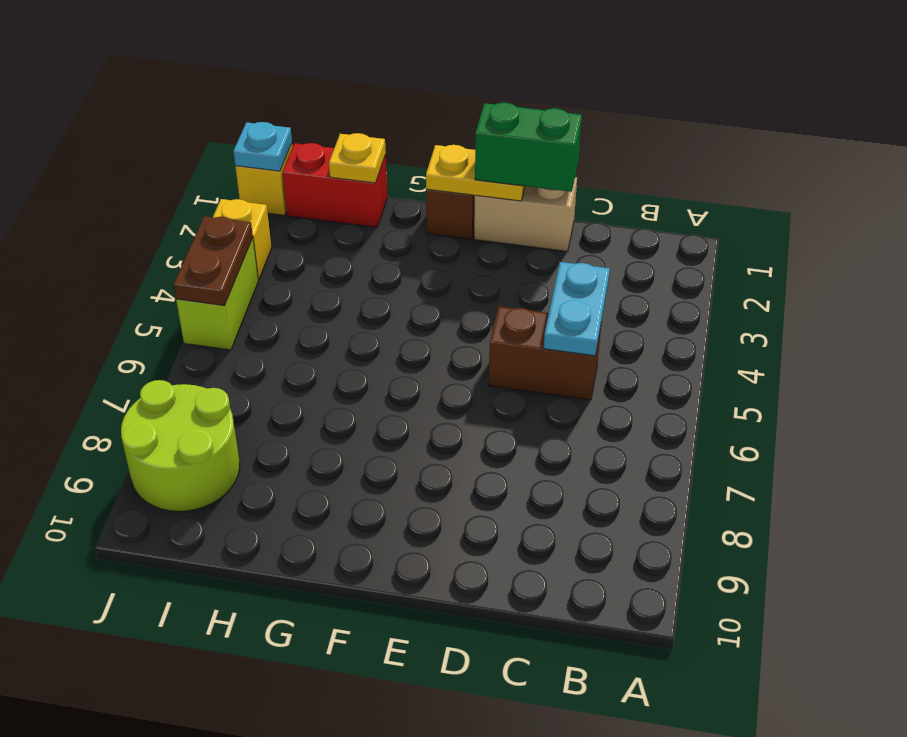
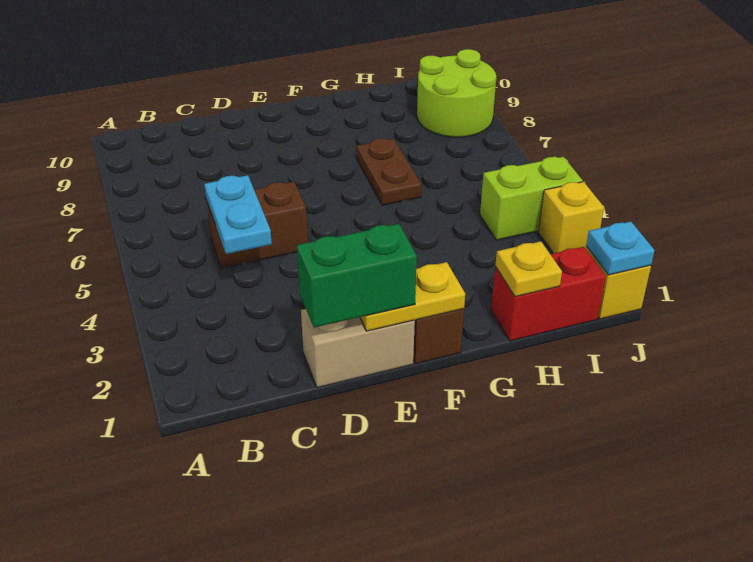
lime brick J4:J5 level 1 -> lime brick I4:J4 level 1
brown plate J4:J5 level 2 -> brown plate G6:G7 level 1

